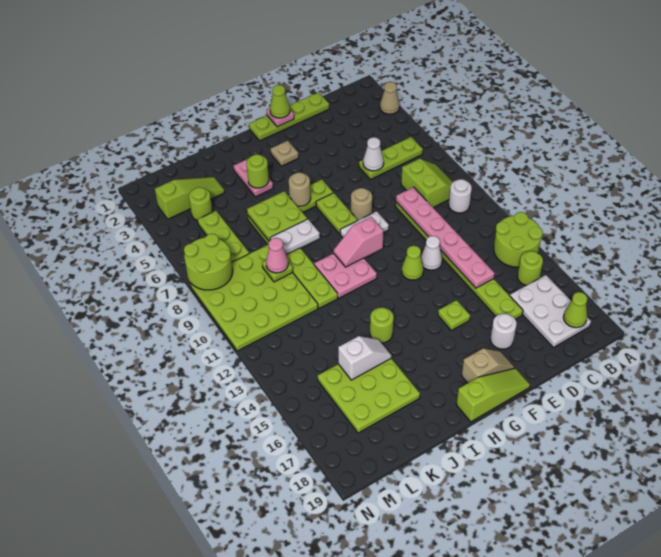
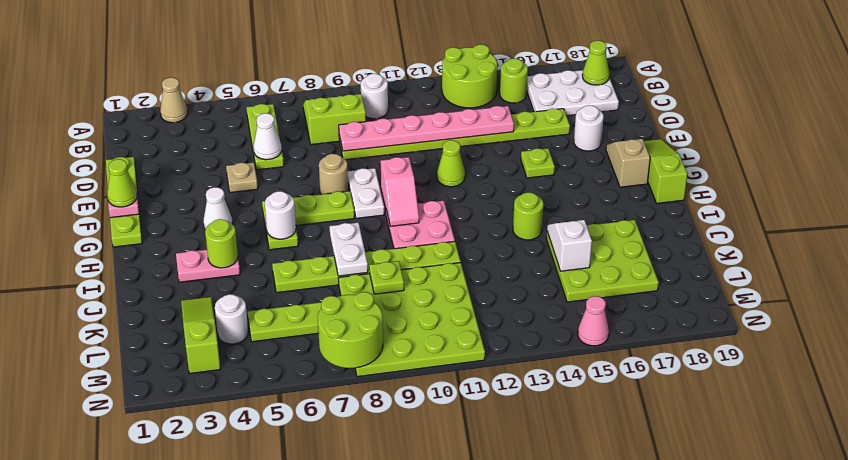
white cone E12 level 1 -> white cone G4 level 1
tan plate G3 level 1 -> tan plate E5 level 1
tan round brick H6 level 2 -> white round brick H6 level 2
lime plate I6:J7 level 2 -> none
pink cone K9 level 3 -> pink cone N15 level 1
lime round brick L4 level 1 -> white round brick L4 level 1

